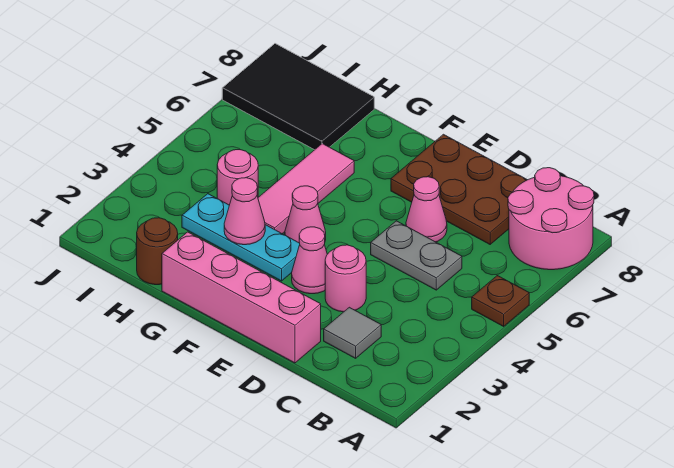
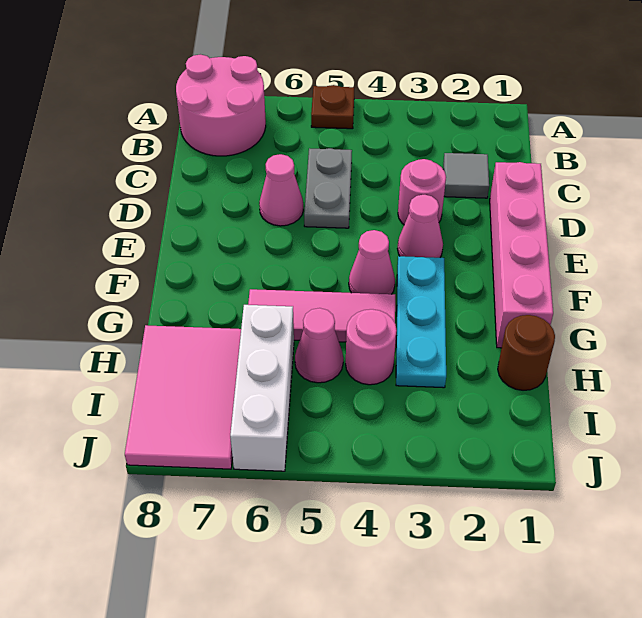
brown plate C7:E8 level 1 -> none
pink cone G3 level 2 -> pink cone H5 level 1
none -> white brick H6:J6 level 1
black tile H7:J8 level 1 -> pink tile H7:J8 level 1

